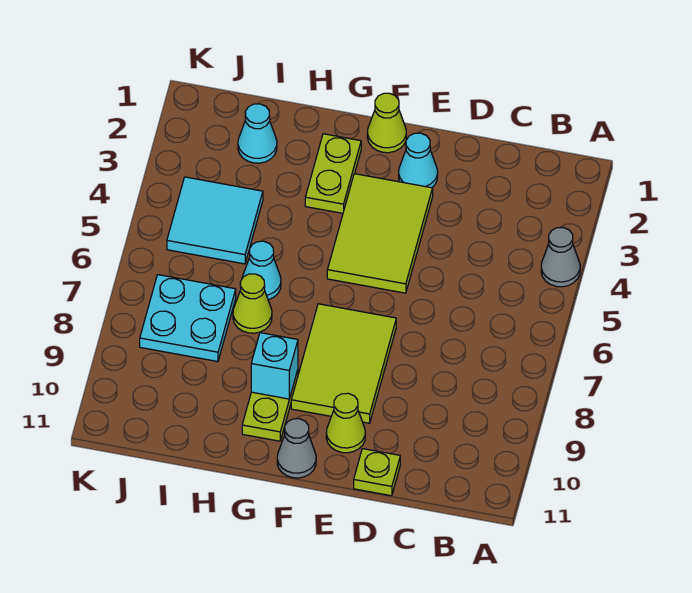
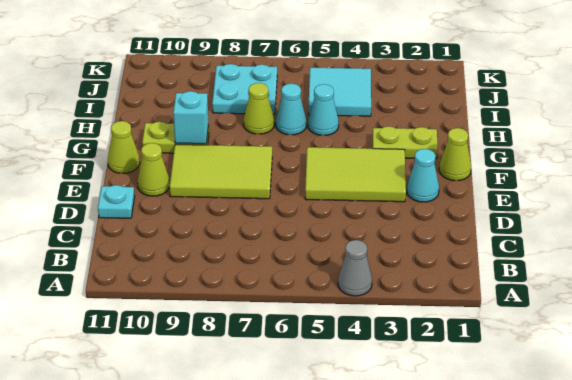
lime plate D11 level 1 -> cyan plate D11 level 1
grey cone F11 level 1 -> lime cone F11 level 1
cyan cone I2 level 1 -> cyan cone H5 level 1

